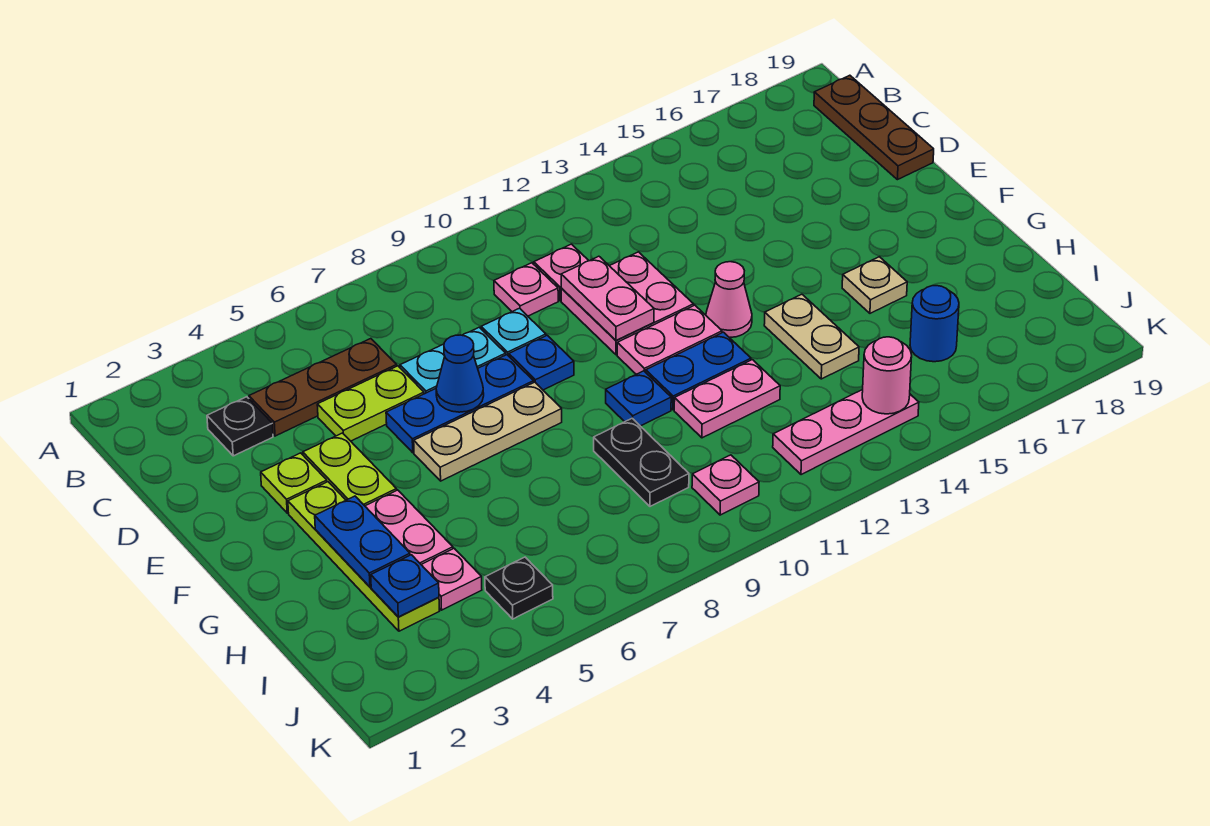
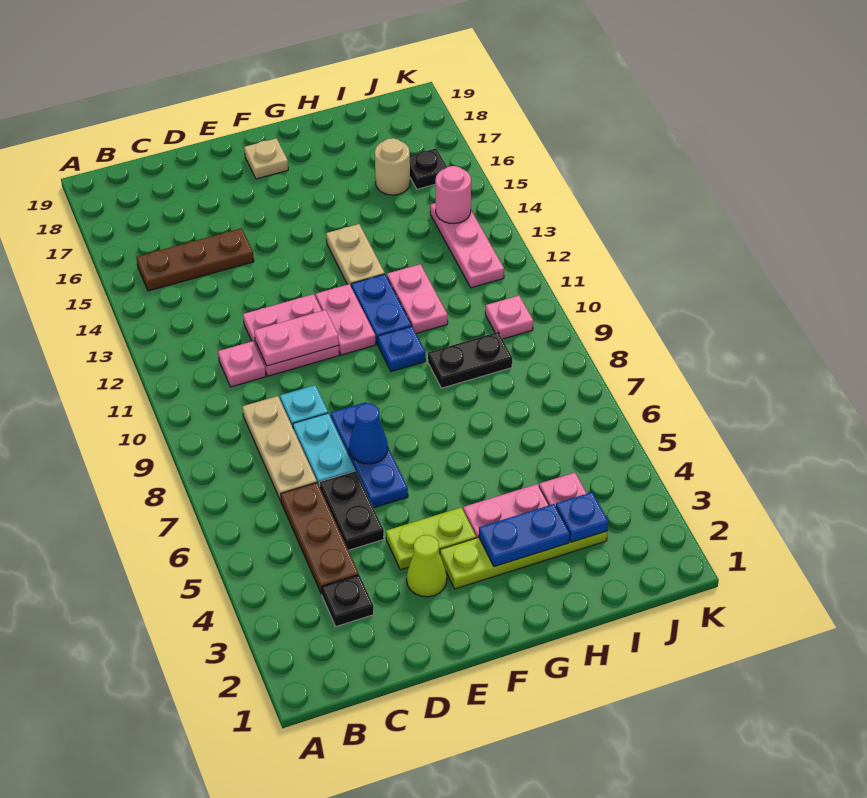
brown plate B19:D19 level 1 -> brown plate B15:D15 level 1
pink plate C10 level 1 -> none
lime plate D5:D6 level 1 -> black plate D5:D6 level 1
lime plate E3 level 1 -> lime cone E3 level 1
blue plate E9 level 1 -> none
tan plate F6:F8 level 1 -> tan plate C7:C9 level 1
pink cone F13 level 1 -> none
tan plate G14:H14 level 1 -> tan plate G13:G14 level 1
tan plate G16 level 1 -> tan plate F18 level 1
blue round brick I16 level 1 -> tan round brick I16 level 1
black plate J5 level 1 -> black plate J16 level 1

